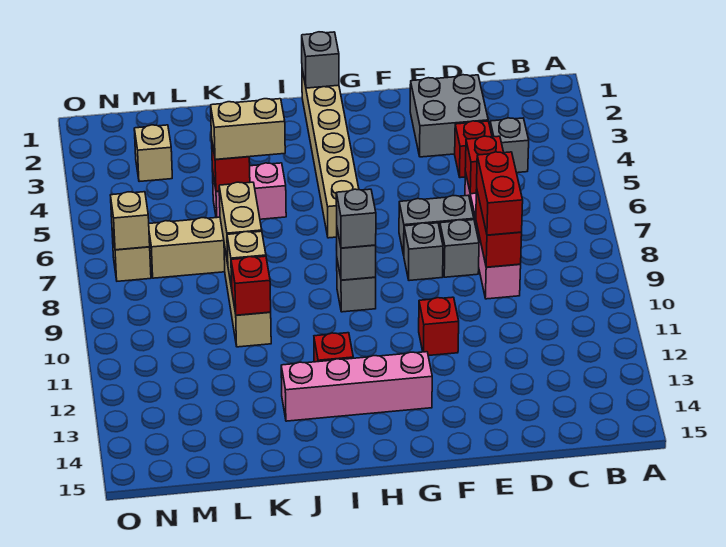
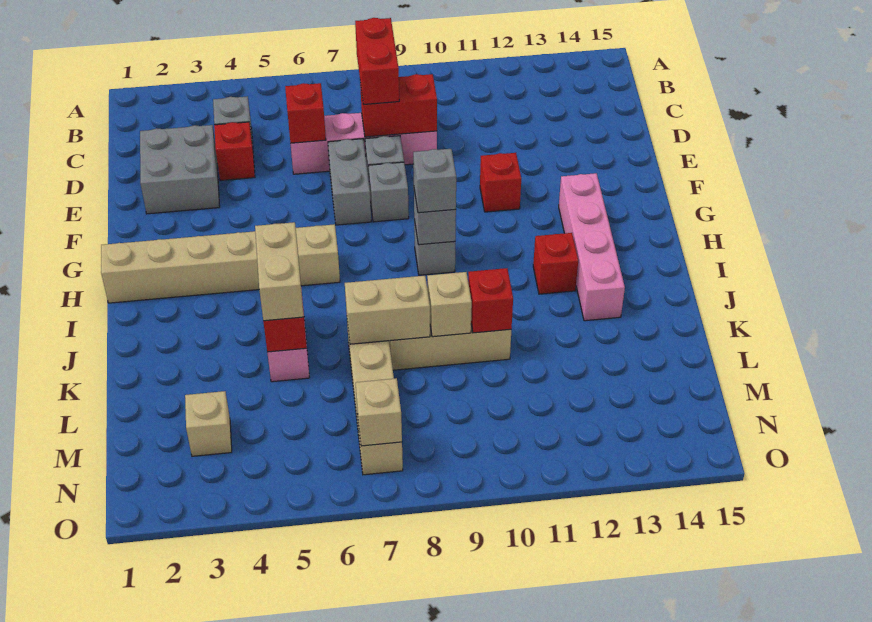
red brick D8:D9 level 3 -> red brick C8:D8 level 3
grey brick H1 level 2 -> none

